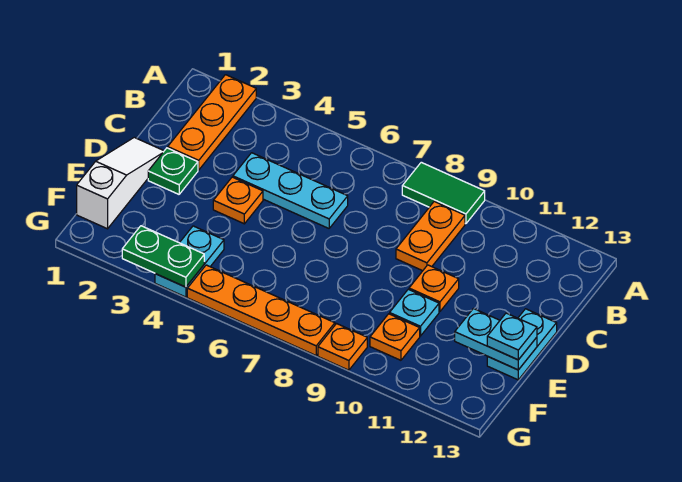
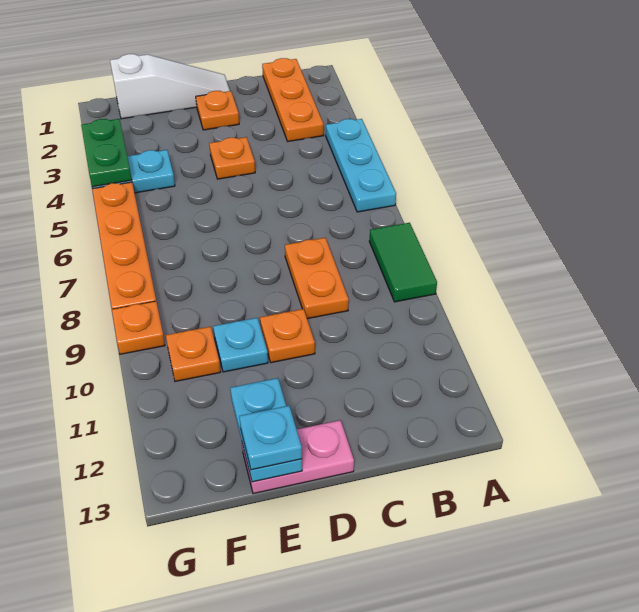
orange plate A2:C2 level 1 -> orange plate B1:B3 level 1
orange plate B9:C9 level 1 -> orange plate C8:C9 level 1
cyan plate C4:C6 level 1 -> cyan plate A4:A6 level 1
green plate D2 level 1 -> orange plate D2 level 1
cyan plate D13:E13 level 1 -> pink plate D13:E13 level 1

